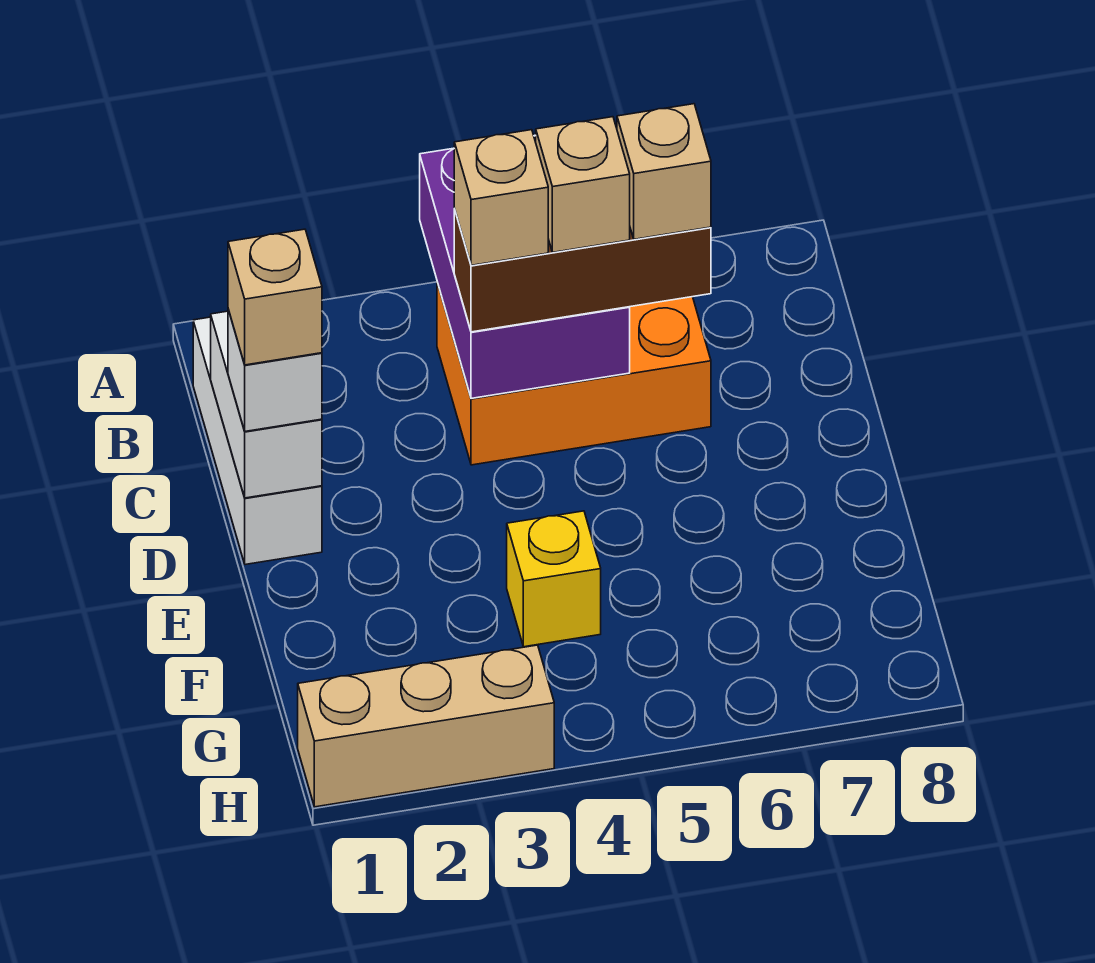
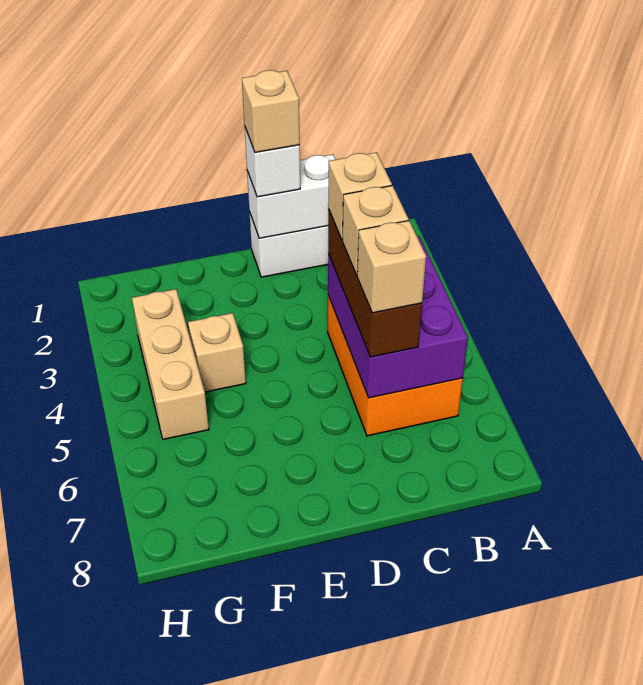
purple brick A4:C5 level 2 -> purple brick B4:C6 level 2
yellow brick F4 level 1 -> tan brick F4 level 1
tan brick H1:H3 level 1 -> tan brick G3:G5 level 1

